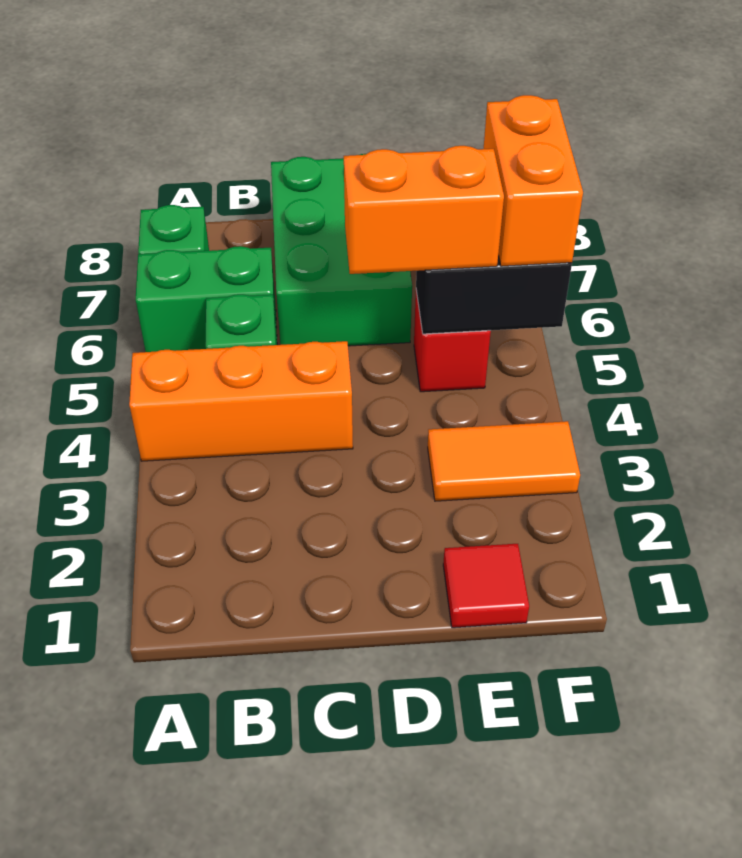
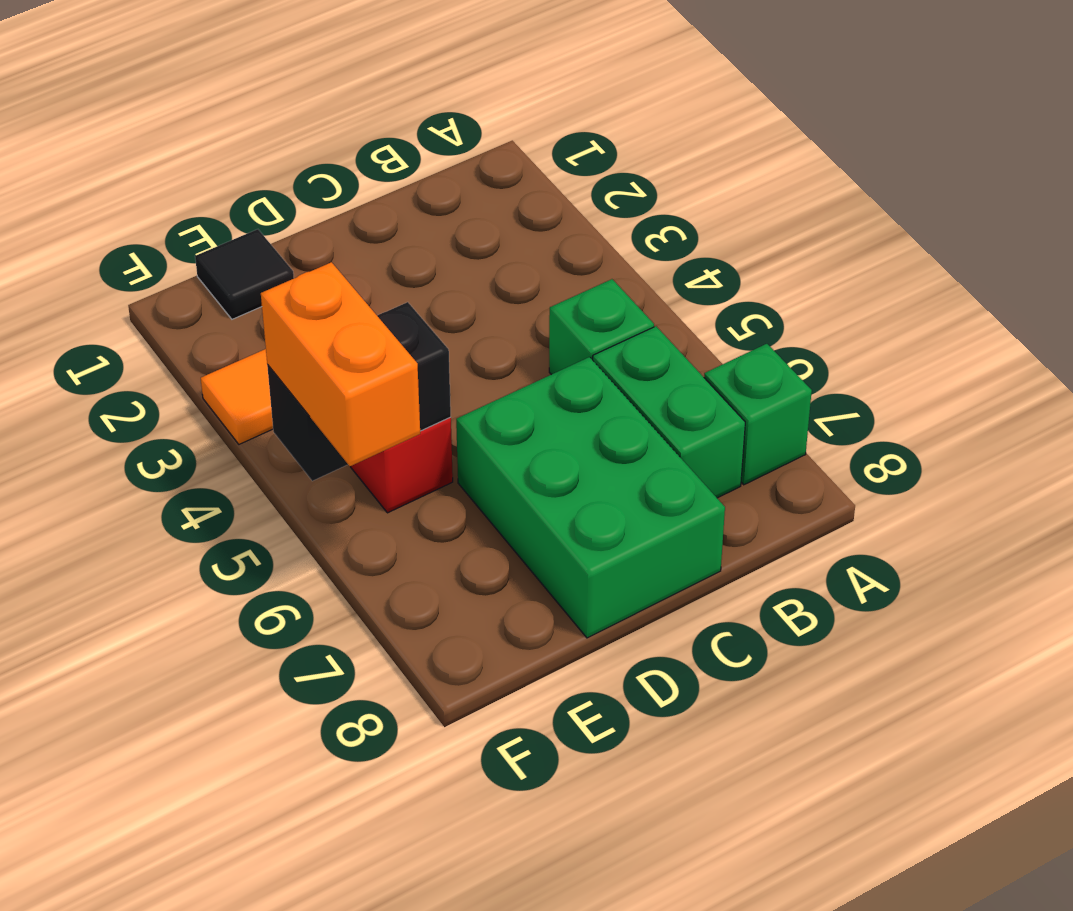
orange brick A4:C4 level 1 -> none
green brick A6:B6 level 1 -> green brick B6:B7 level 1
orange brick D5:E5 level 3 -> none
red tile E1 level 1 -> black tile E1 level 1

